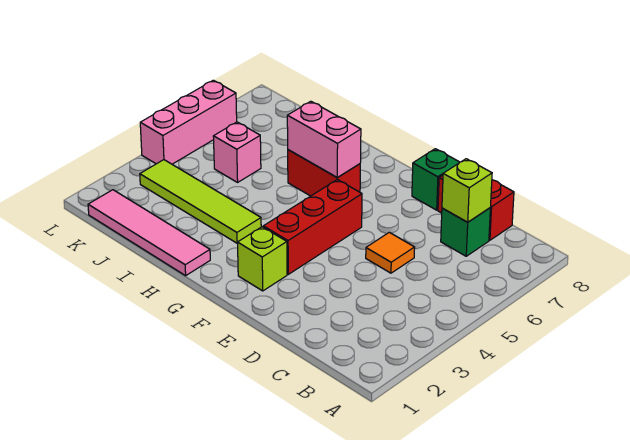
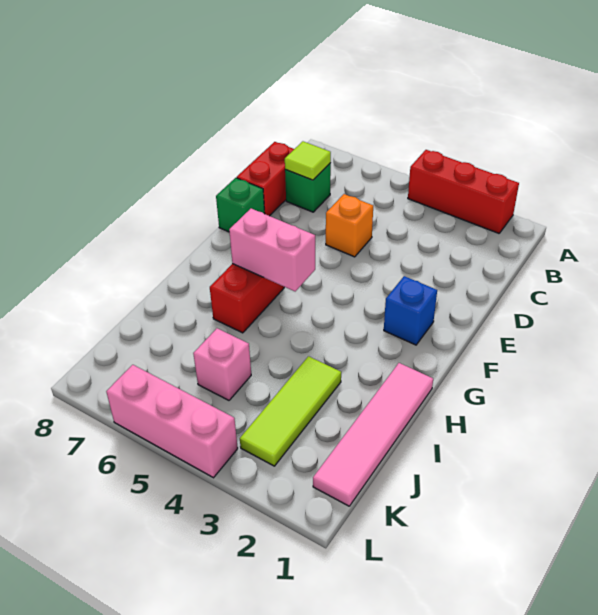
lime brick C7 level 2 -> lime tile C7 level 2
orange tile D5 level 1 -> orange brick D5 level 1
lime brick F2 level 1 -> blue brick F2 level 1
red brick F3:F5 level 1 -> red brick A2:A4 level 1
pink brick G6:H6 level 2 -> pink brick G5:G6 level 2
lime tile H3:K3 level 1 -> lime tile I3:K3 level 1

